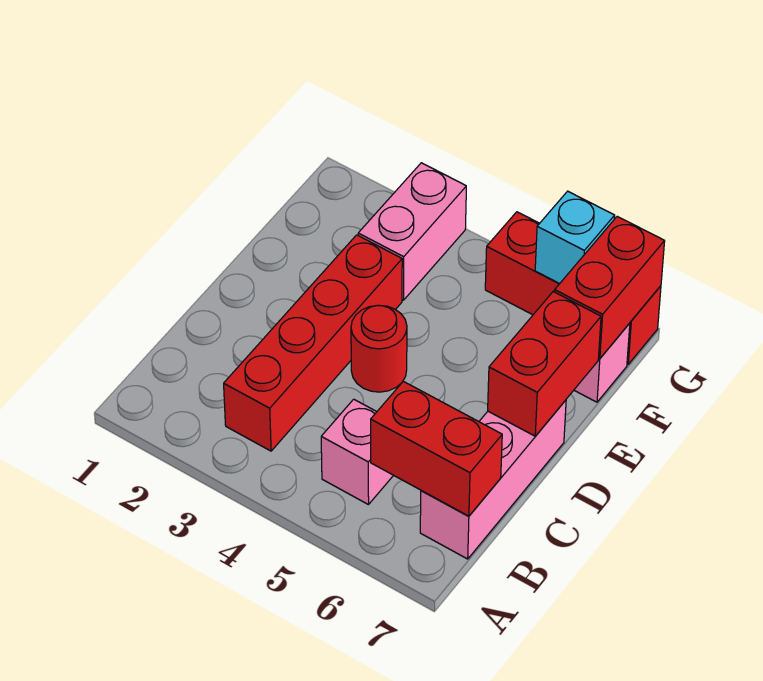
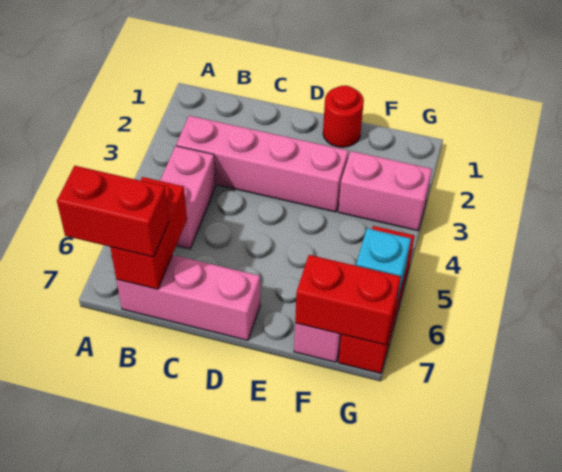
red brick B3:E3 level 1 -> pink brick B3:E3 level 1
pink brick B5 level 1 -> pink brick B4:B5 level 1
red round brick D4 level 1 -> red round brick E1 level 1
red brick D7:E7 level 2 -> red brick A7:B7 level 3

